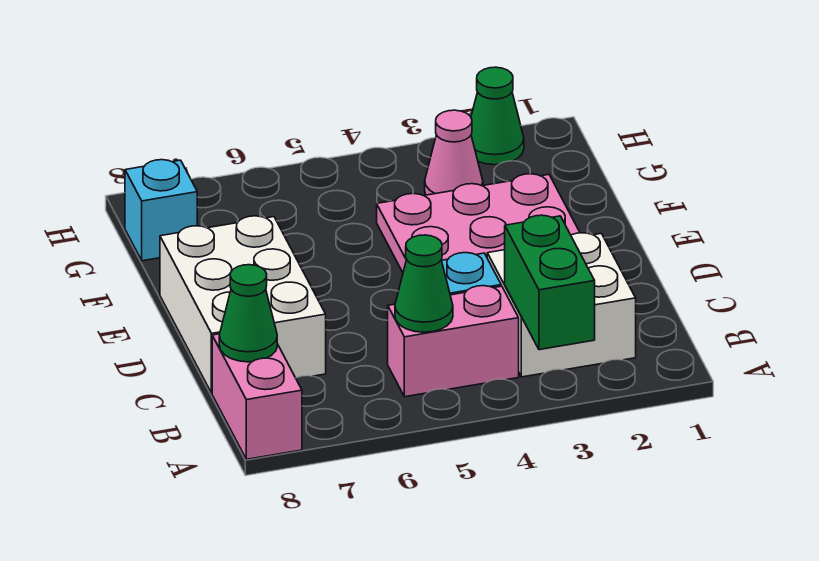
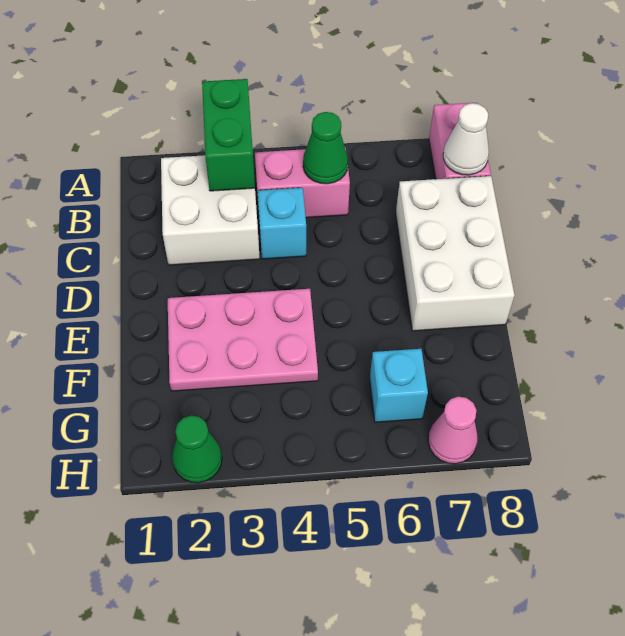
green cone B8 level 2 -> white cone B8 level 2
pink cone G3 level 1 -> pink cone H7 level 1
cyan brick G8 level 1 -> cyan brick G6 level 1

